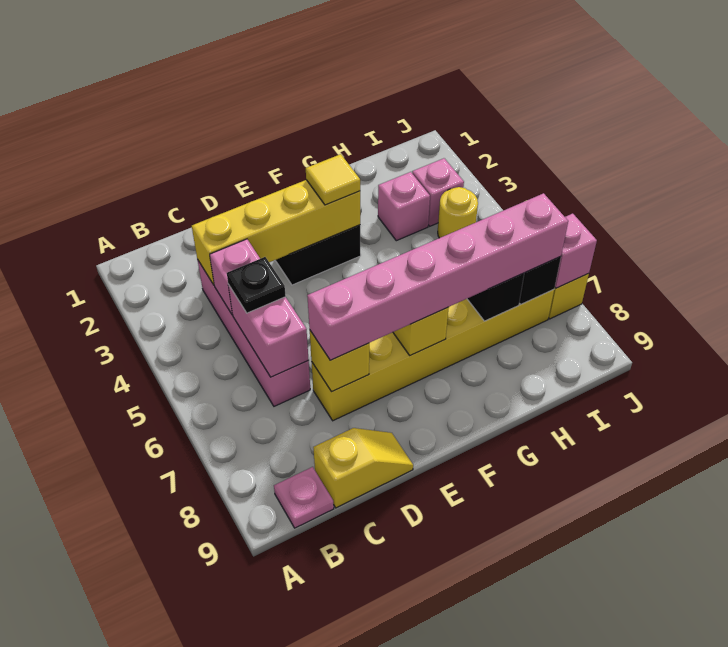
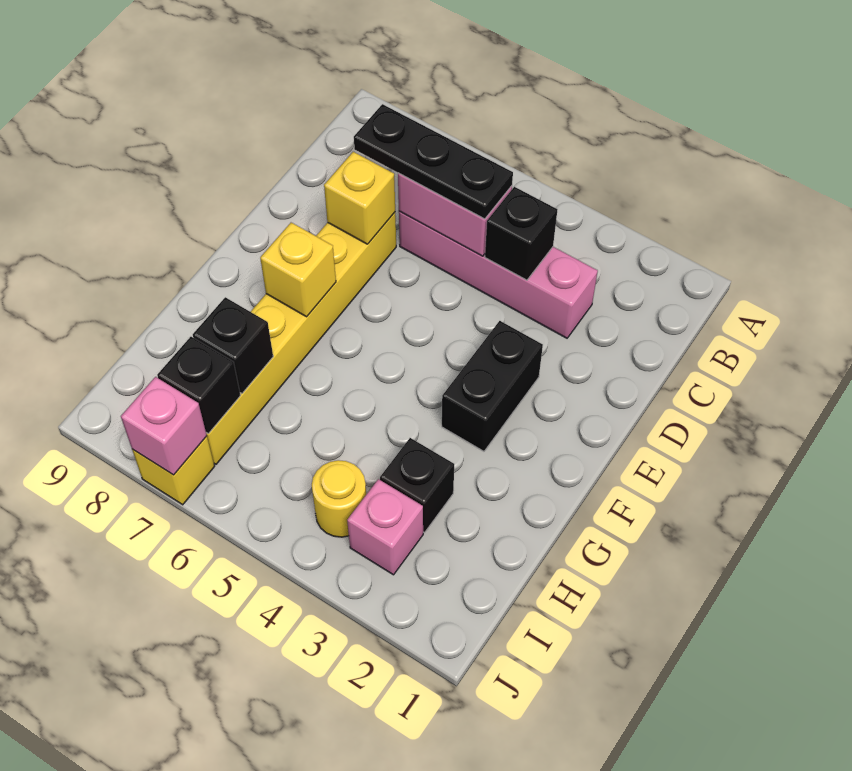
pink plate B9 level 1 -> none
yellow brick C3:F3 level 2 -> none
pink brick C4 level 2 -> black brick C4 level 2
black plate C5 level 3 -> black plate C5:C7 level 3
yellow slope C9:D9 level 1 top C -> none
pink brick D7:I7 level 3 -> none
yellow tile F3 level 3 -> none
pink brick H3 level 1 -> black brick H3 level 1

